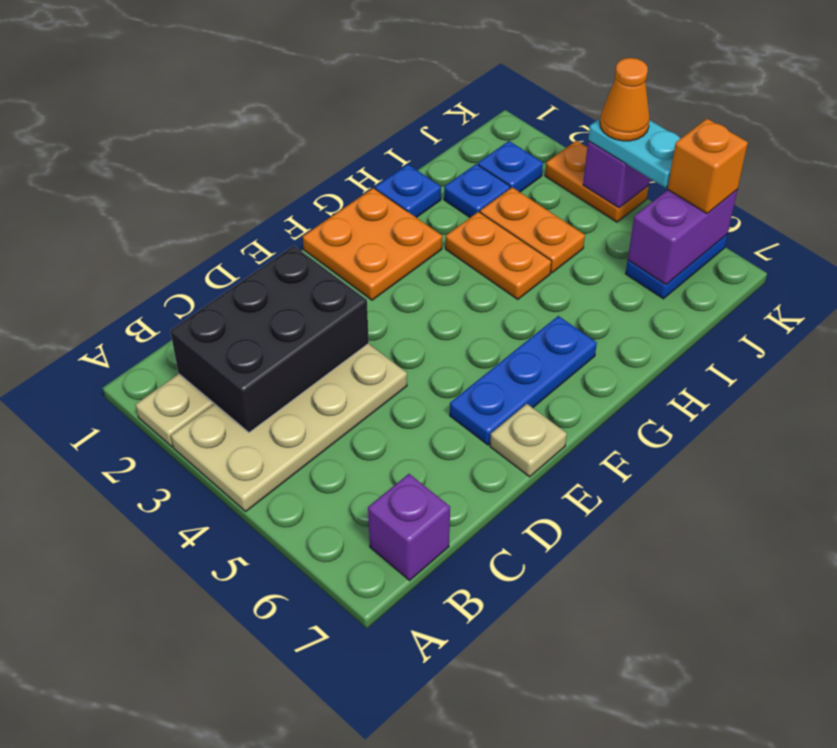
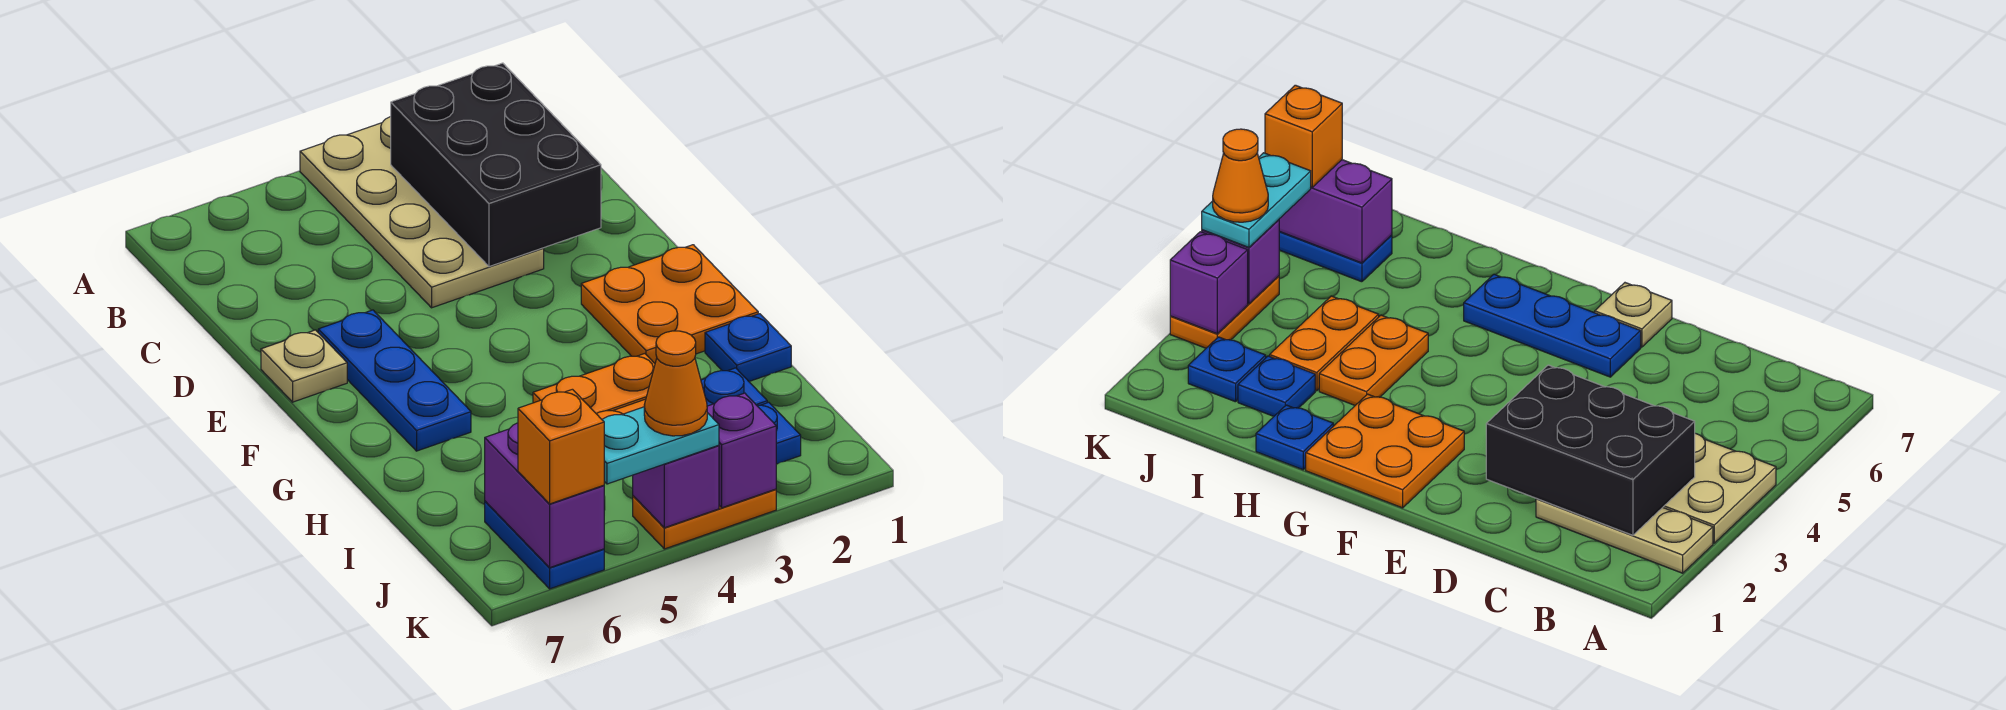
purple brick B7 level 1 -> purple brick K3 level 2

